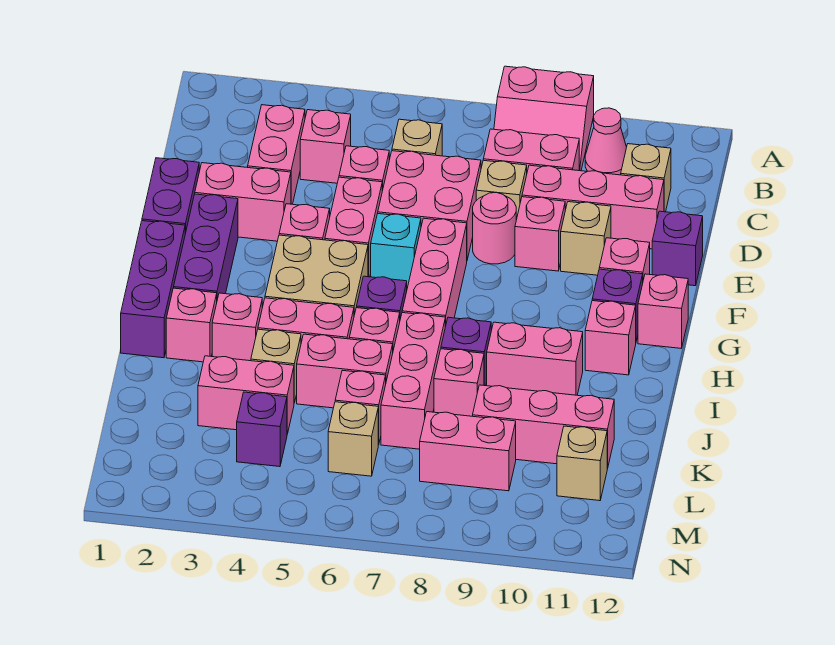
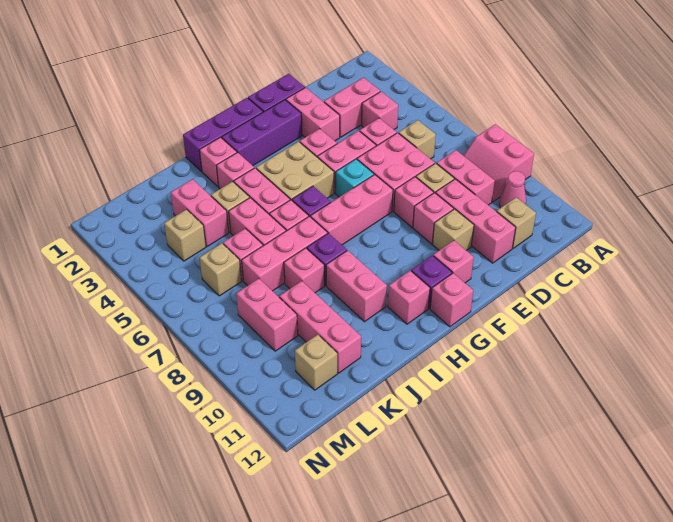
pink round brick E8 level 1 -> pink brick E8 level 1
purple brick E12 level 1 -> none
purple brick L4 level 1 -> tan brick L4 level 1

